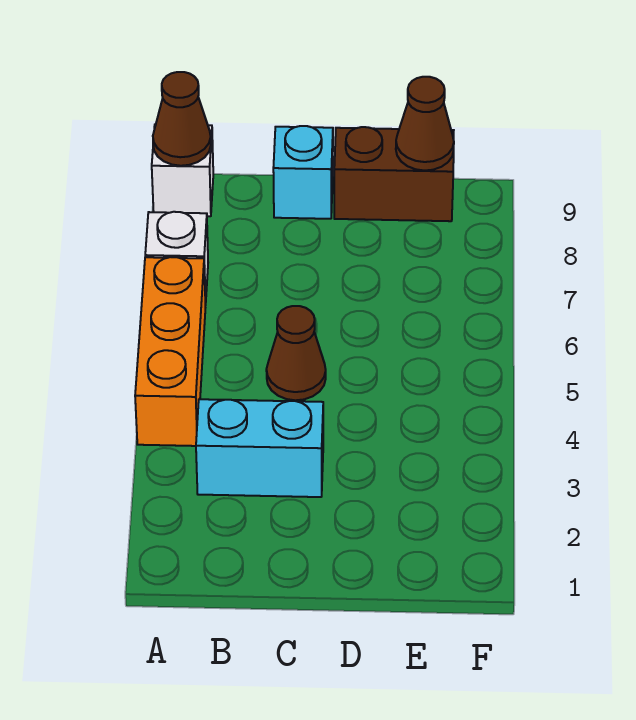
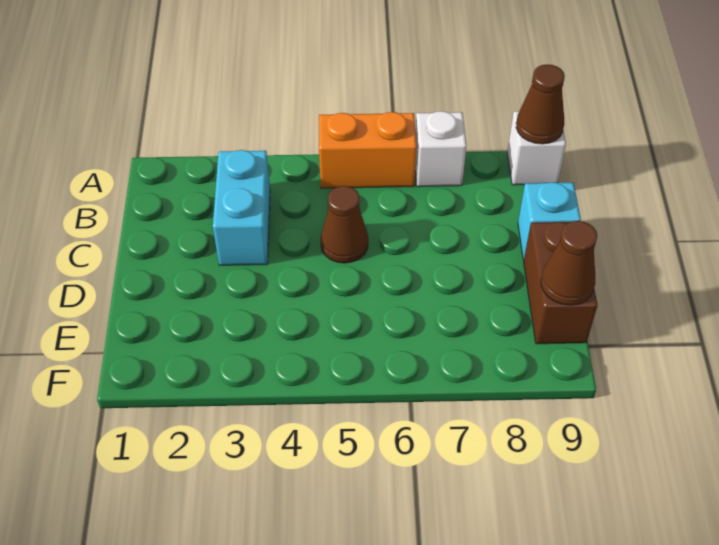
orange brick A4:A6 level 1 -> orange brick A5:A6 level 1

